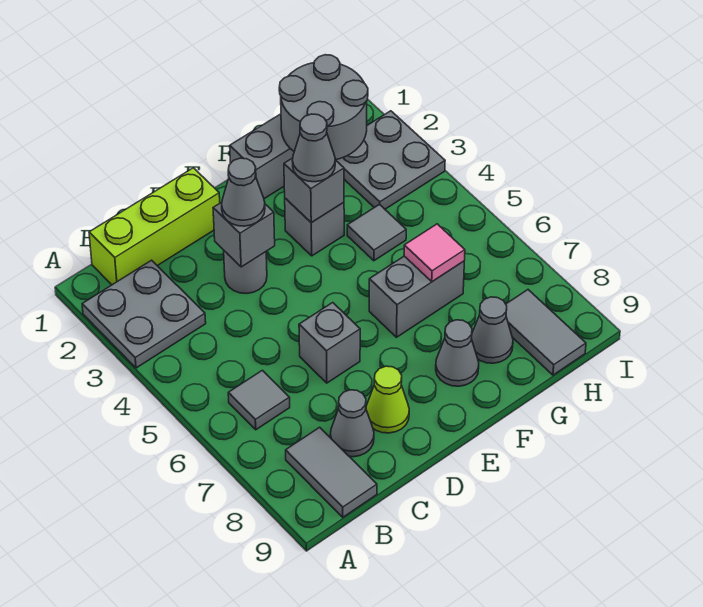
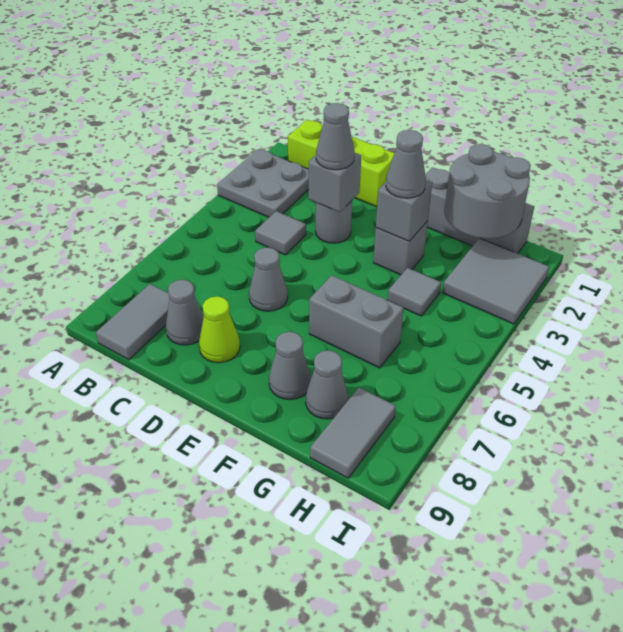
grey tile B6 level 1 -> grey tile C4 level 1
grey brick D6 level 1 -> grey cone D6 level 1
pink tile G6 level 2 -> none
grey plate H2:I3 level 1 -> grey tile H2:I3 level 1

